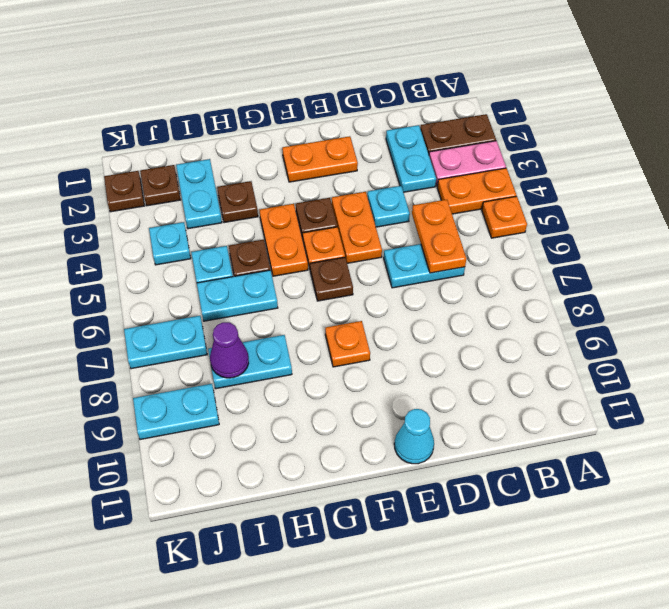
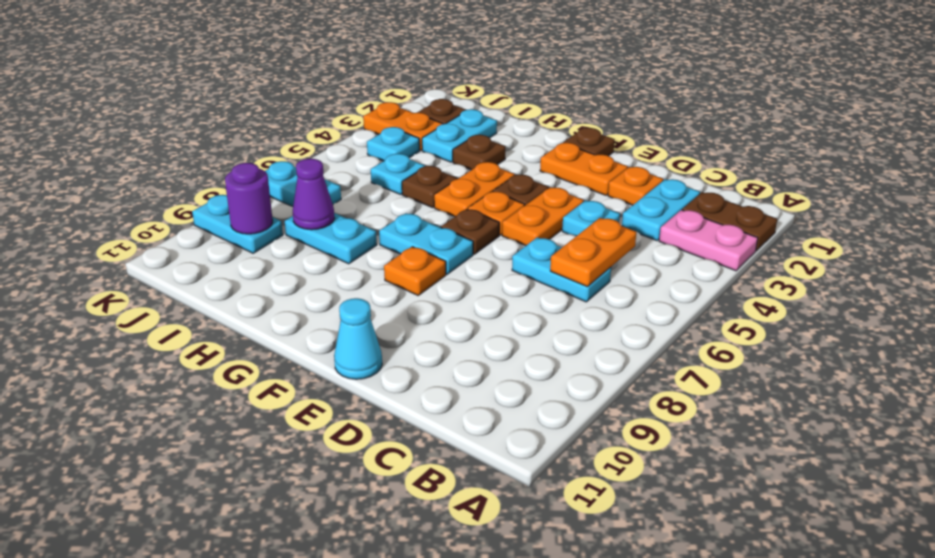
orange plate A4:B4 level 1 -> orange plate J3:K3 level 1
orange plate A5 level 1 -> orange plate D2 level 1
cyan plate H6:I6 level 1 -> cyan plate F7:G7 level 1
none -> purple round brick J9 level 2
brown plate K2 level 1 -> brown plate F1 level 1

